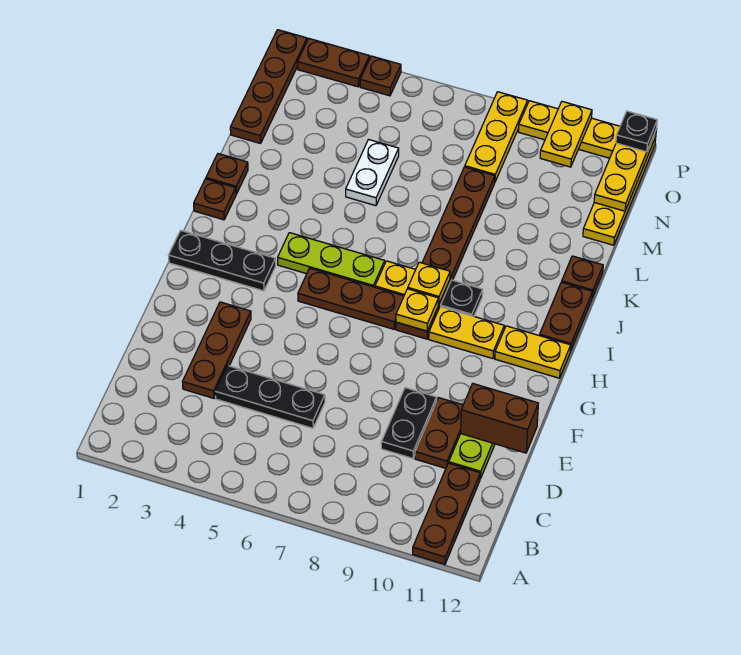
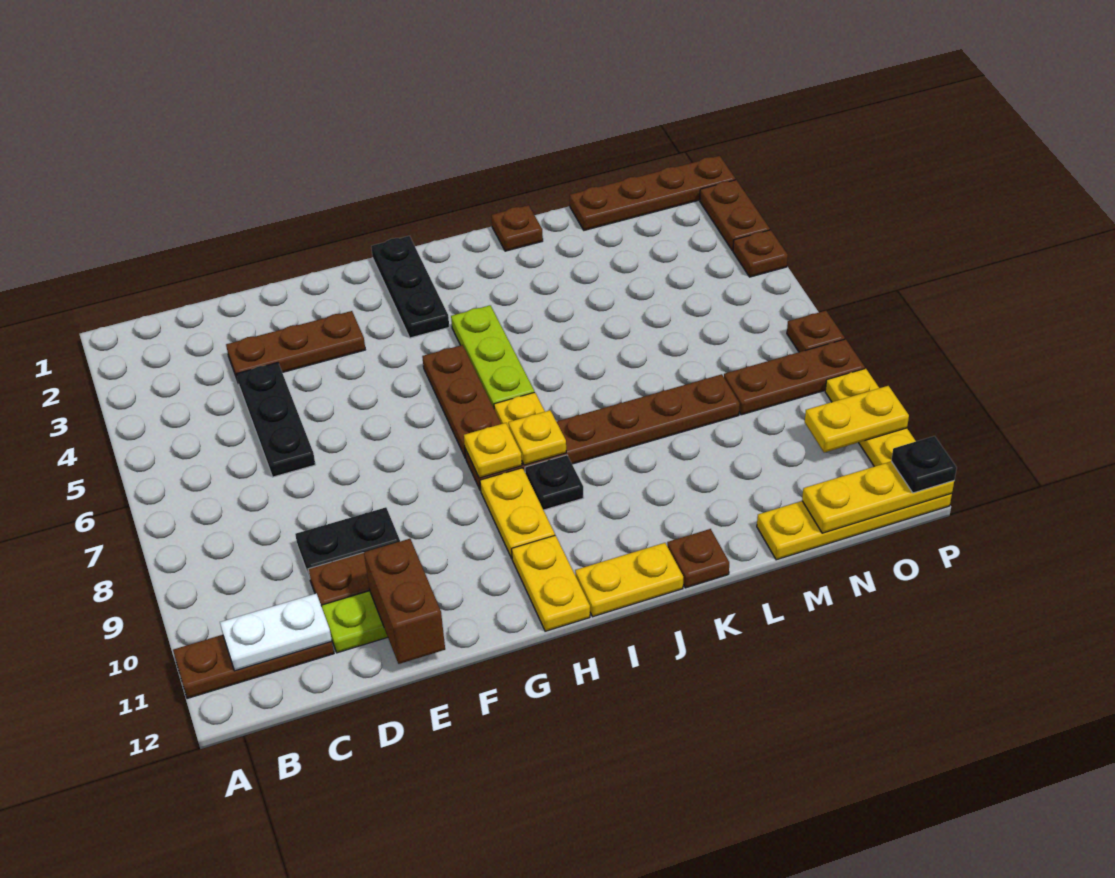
brown plate I12:J12 level 1 -> yellow plate I12:J12 level 1
brown plate J1 level 1 -> brown plate P7 level 1
white plate L5:M5 level 1 -> white plate B11:C11 level 2
yellow plate N8:P8 level 1 -> brown plate N8:P8 level 1

